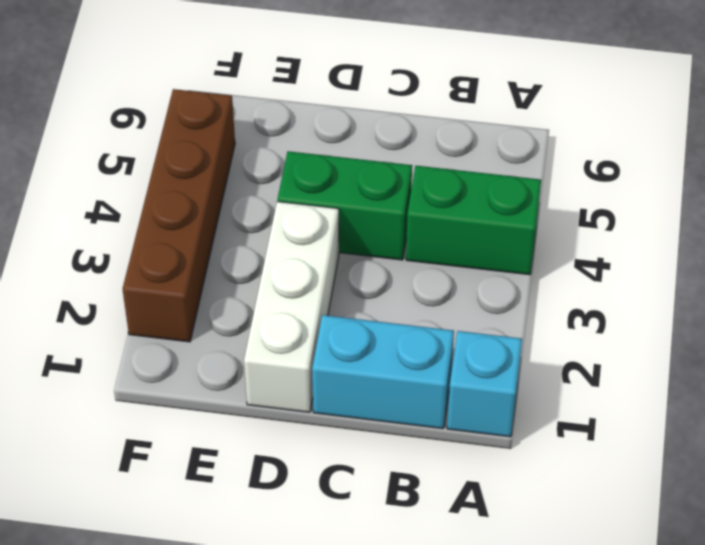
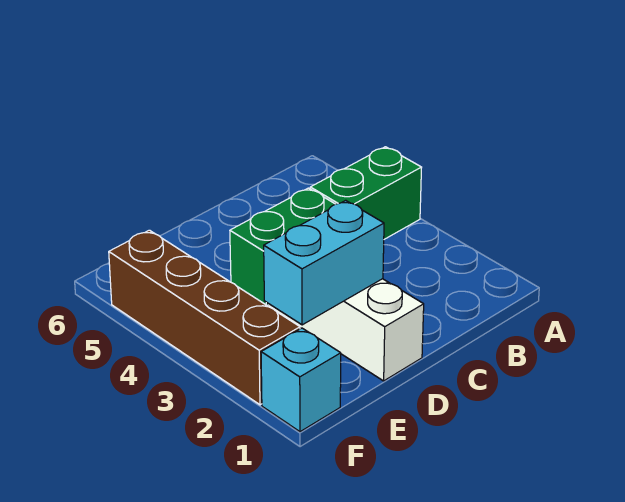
cyan brick A1 level 1 -> cyan brick F1 level 1
cyan brick B1:C1 level 1 -> cyan brick D2:E2 level 2

